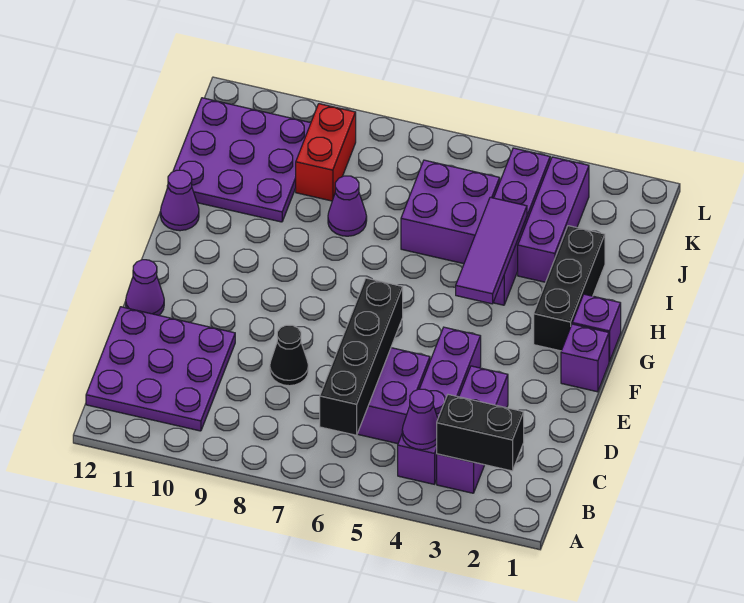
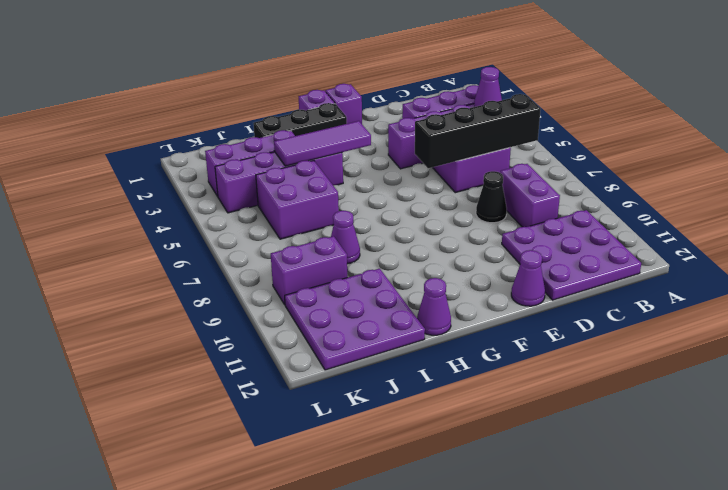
black brick B2:B3 level 2 -> none
none -> purple brick C8:C9 level 1
red brick J9:K9 level 1 -> purple brick J9:K9 level 1

